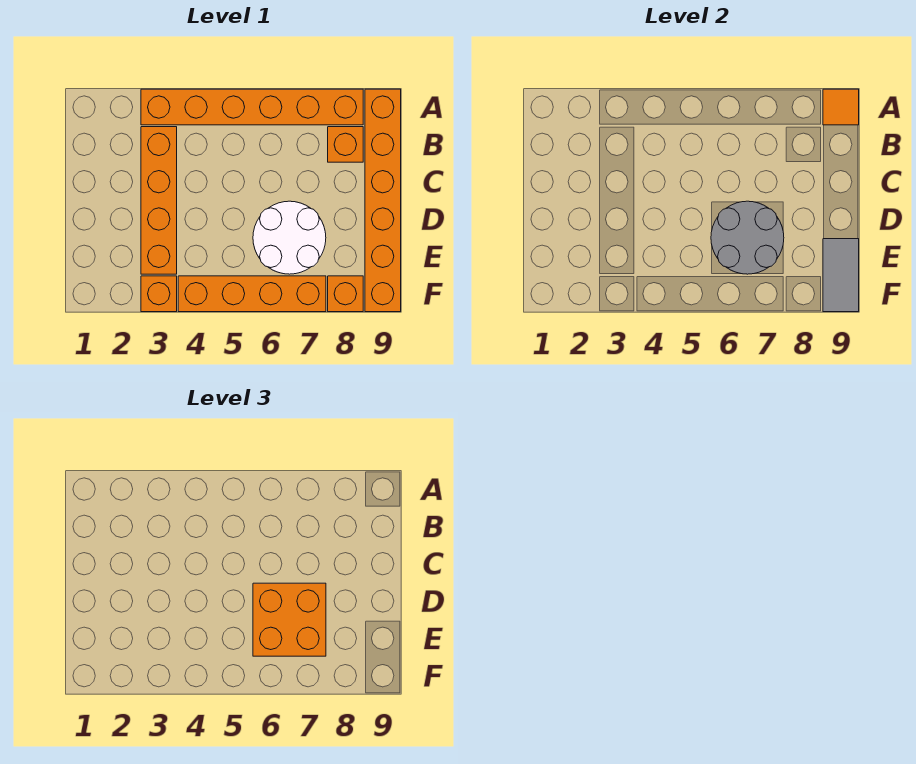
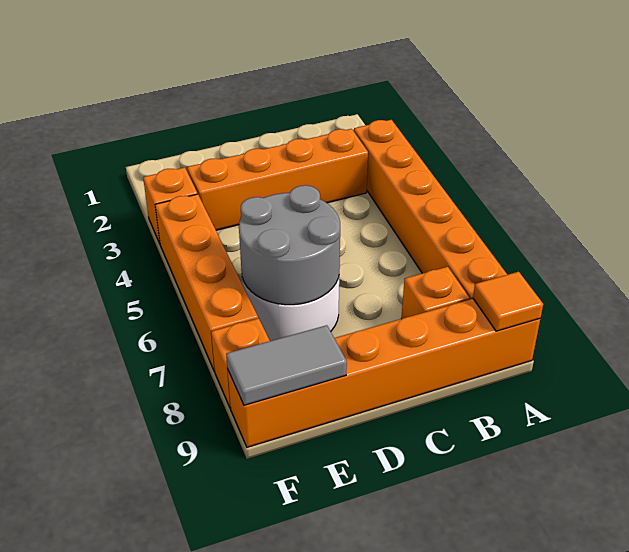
orange brick D6:E7 level 3 -> none

